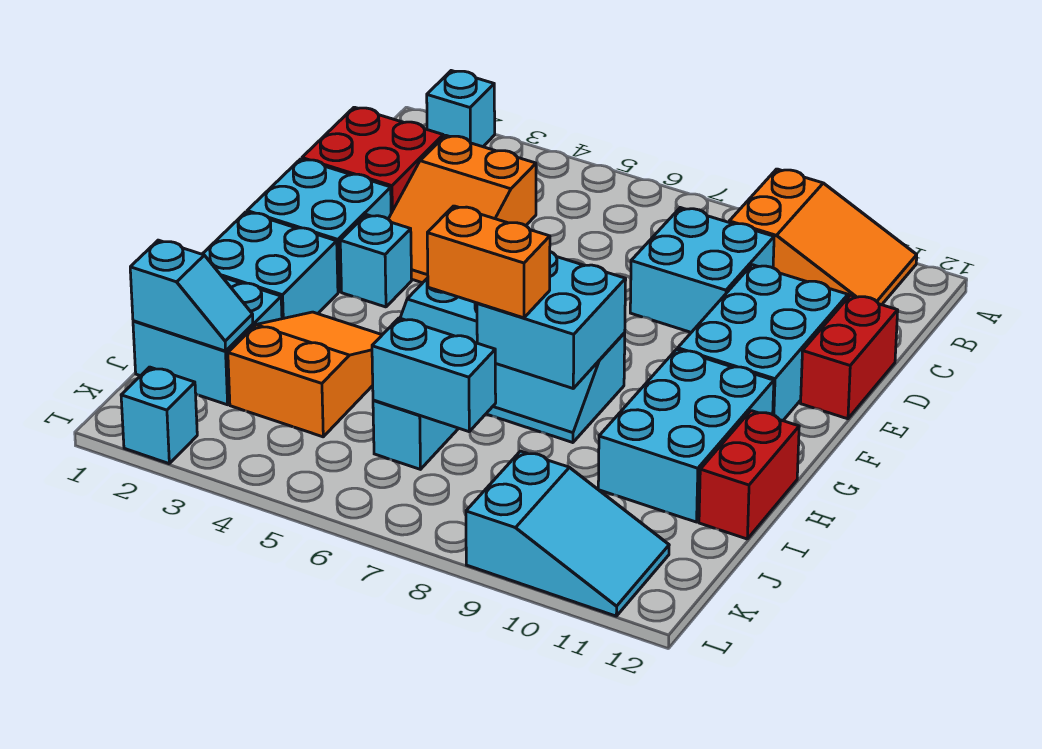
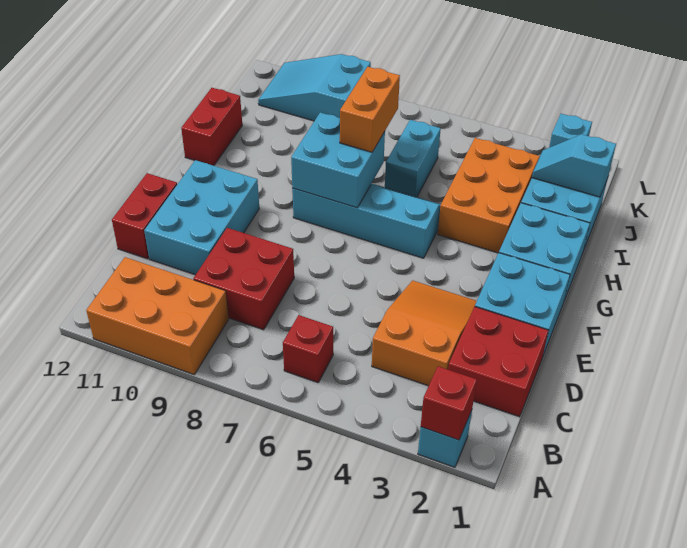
none -> red brick A2 level 2
orange slope A9:B11 level 1 top 9 -> orange brick A9:B11 level 1
none -> red brick B6 level 1
cyan brick C8:D9 level 1 -> red brick C8:D9 level 1
cyan brick F3 level 1 -> none
cyan brick G10:I11 level 1 -> none
orange slope H3:J4 level 1 top J -> orange brick H3:J4 level 1
orange brick H6:H7 level 3 -> orange brick H7:I7 level 3
cyan brick J6:J7 level 2 -> none

